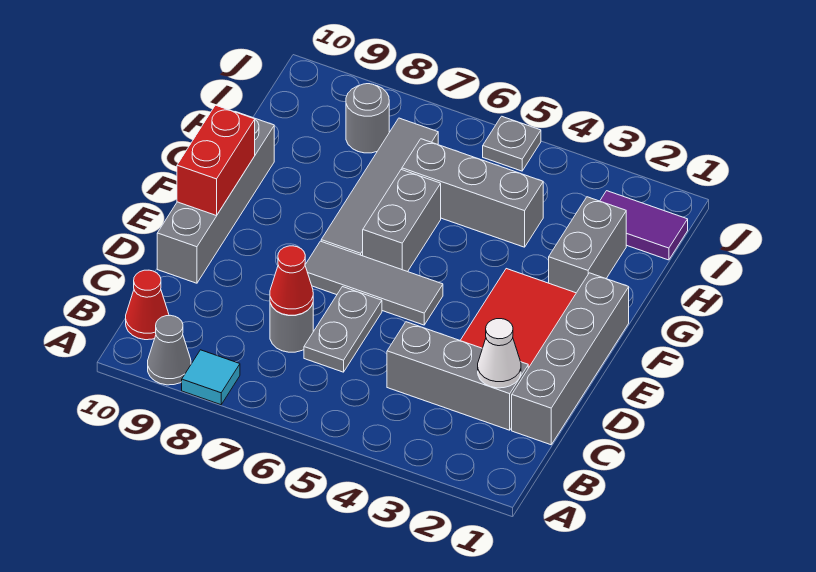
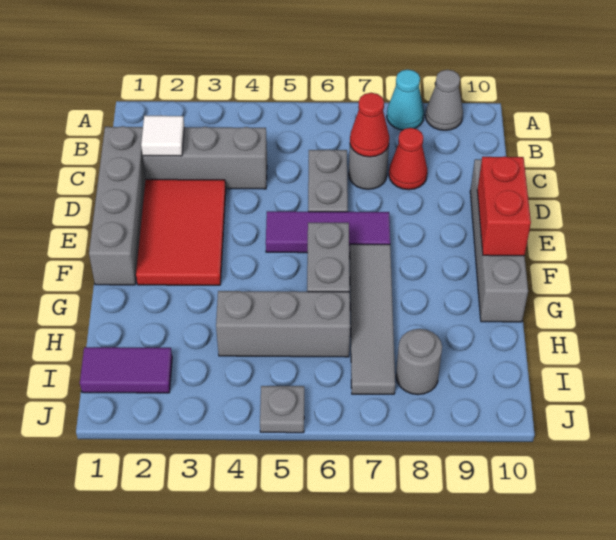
cyan tile A8 level 1 -> cyan cone A8 level 1
red cone B10 level 1 -> red cone C8 level 1
white cone C2 level 2 -> white tile C2 level 2
grey tile E5:E7 level 1 -> purple tile E5:E7 level 1
grey brick G2:H2 level 1 -> none

